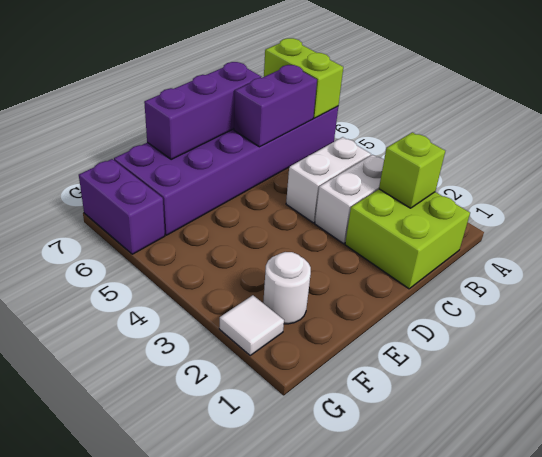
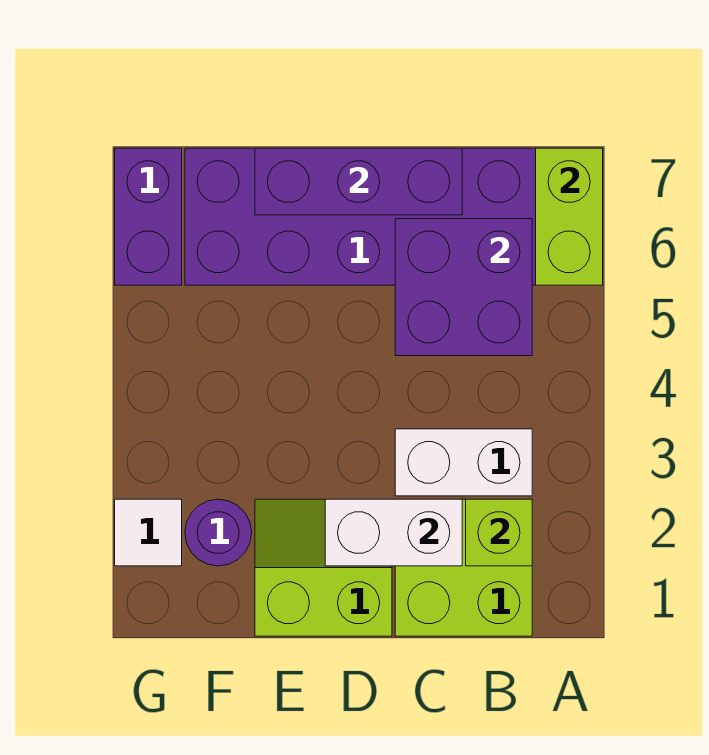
white brick B4:C4 level 1 -> white brick C2:D2 level 2
purple brick B6:C6 level 2 -> purple brick B5:C6 level 2
none -> lime slope D1:E2 level 1 top 1
white round brick F2 level 1 -> purple round brick F2 level 1

